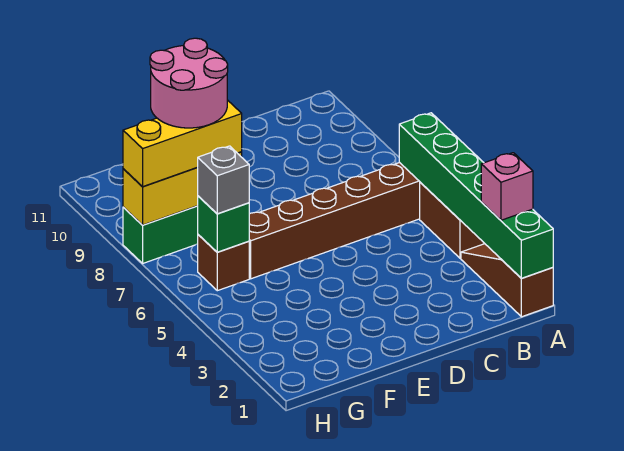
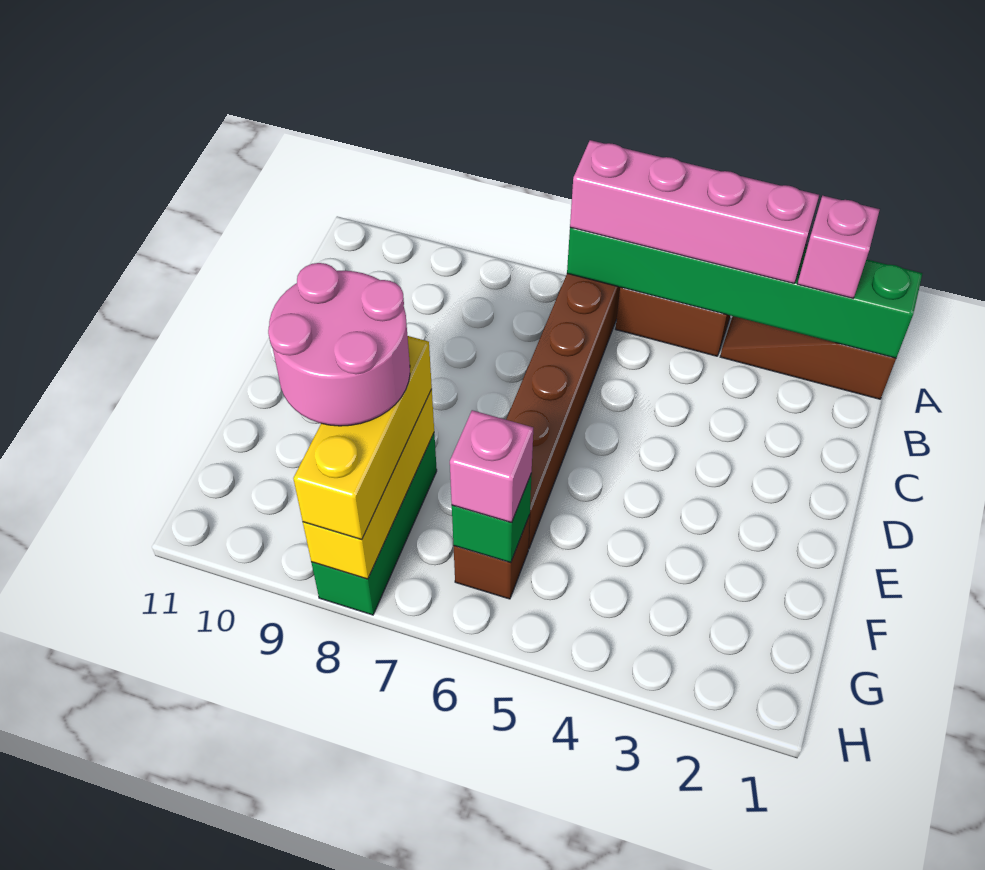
none -> pink brick A3:A6 level 3
grey brick G6 level 3 -> pink brick G6 level 3

